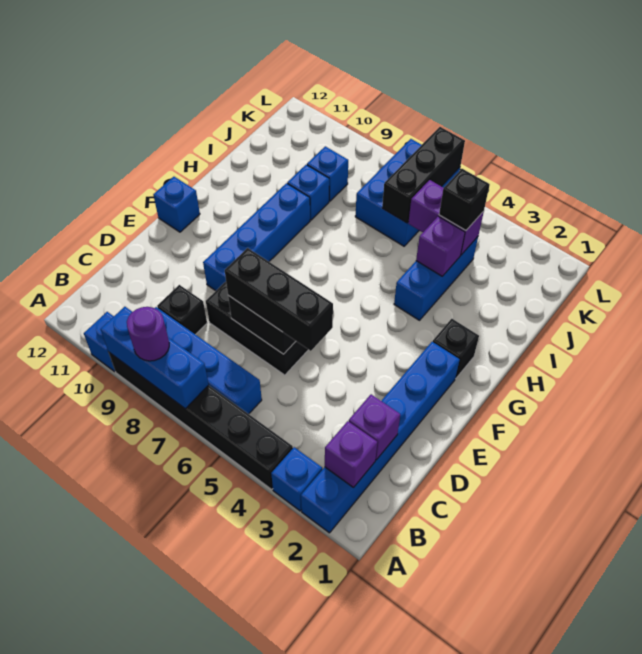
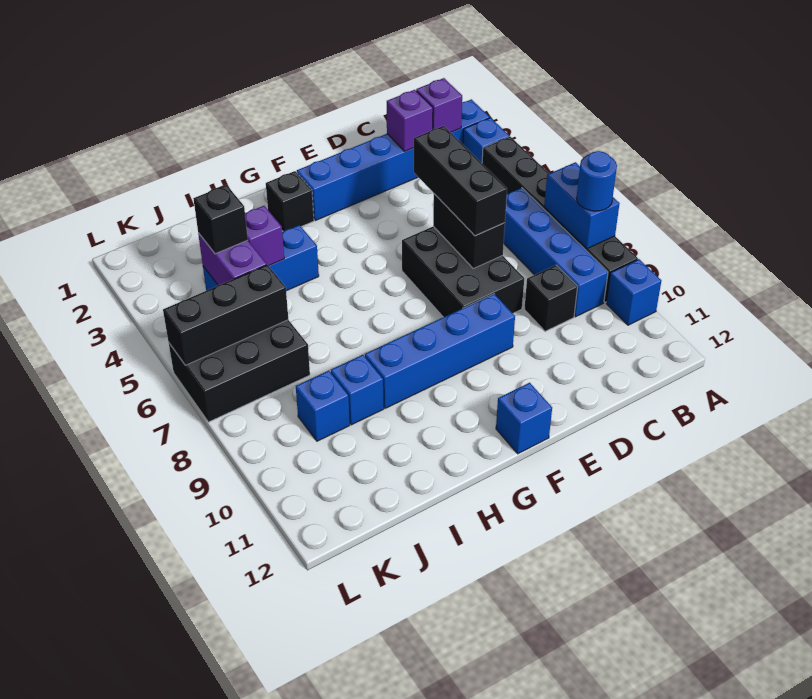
blue brick A7:A9 level 2 -> blue brick A7:A8 level 2
purple round brick A8 level 3 -> blue round brick A8 level 3
blue brick J6:L7 level 1 -> black brick J6:L7 level 1

